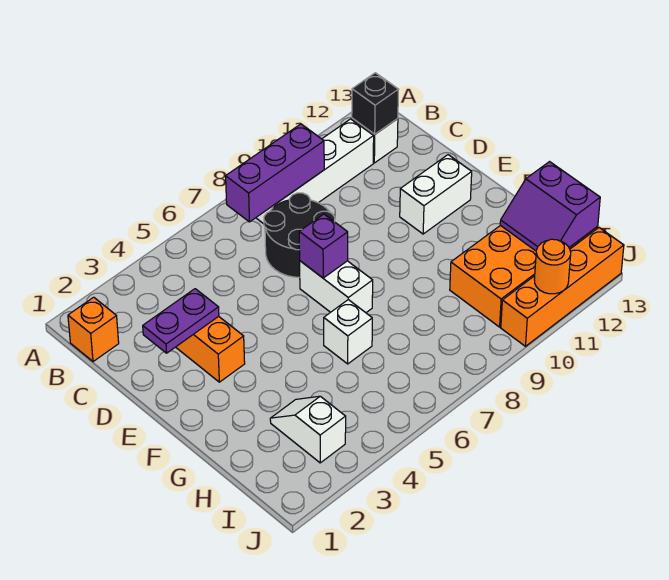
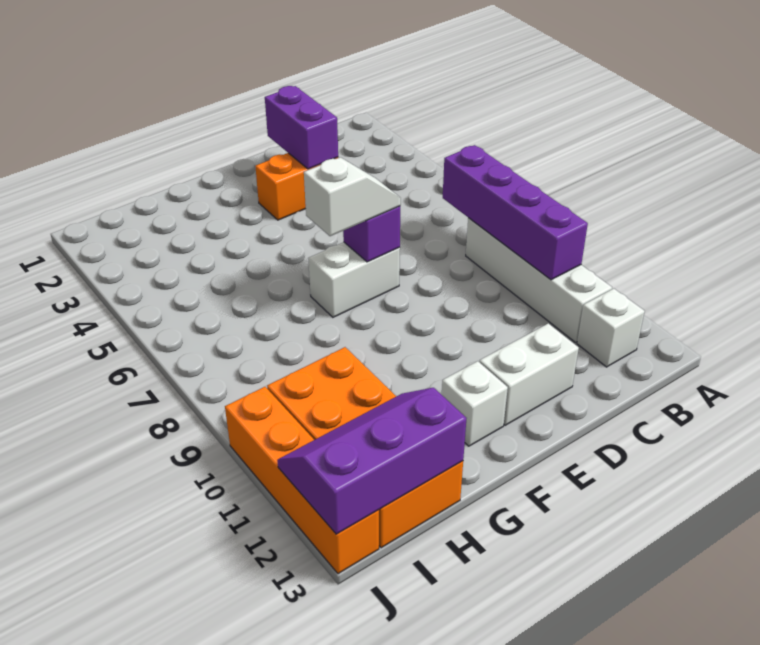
orange brick B1 level 1 -> none
purple brick B7:B9 level 2 -> purple brick B7:B10 level 2
black brick B12 level 2 -> none
black round brick C7:D8 level 1 -> none
purple plate D2:D3 level 2 -> purple brick D2:D3 level 2
white brick E11:E12 level 1 -> white brick D12:E12 level 1
white brick G6 level 1 -> white brick F12 level 1
white slope H3:I3 level 1 top I -> white slope E7:F7 level 3 top F
purple slope H12:I13 level 2 top 13 -> purple slope H12:J13 level 2 top 13
orange round brick J11 level 2 -> none

